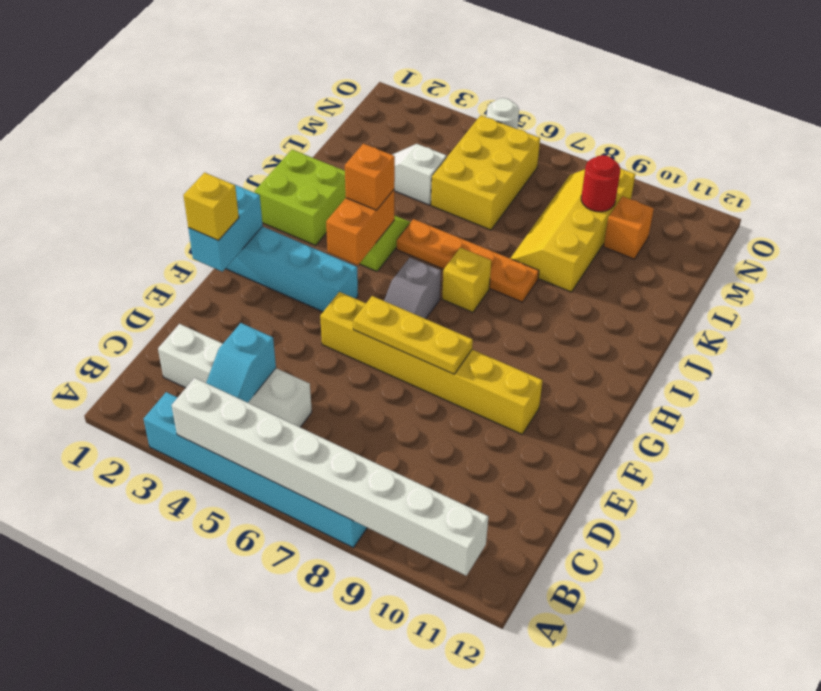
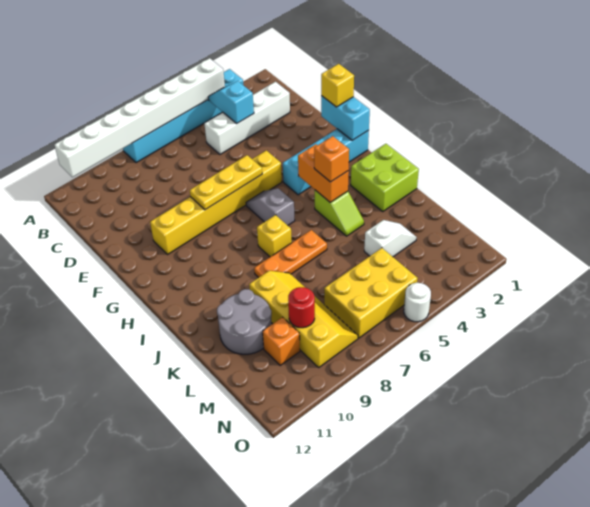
orange plate J5:J8 level 1 -> orange plate J6:J8 level 1
none -> grey round brick K10:L11 level 1
yellow brick L5:N6 level 1 -> yellow brick M5:N7 level 1

